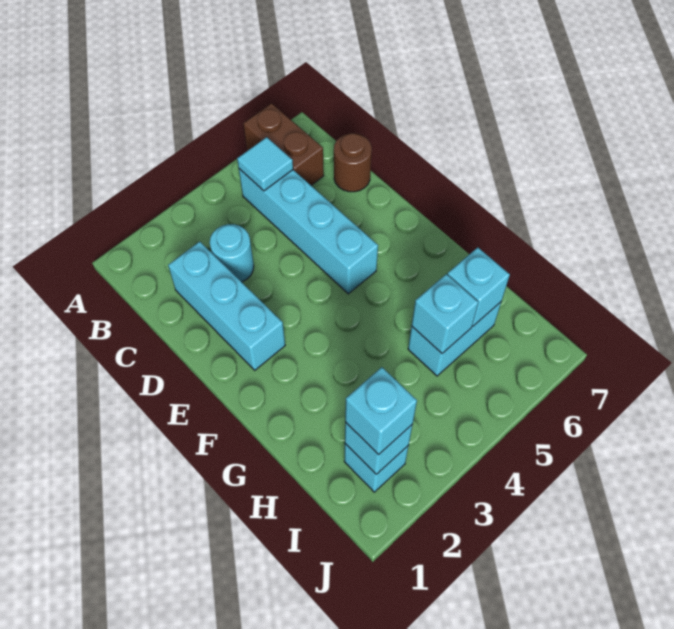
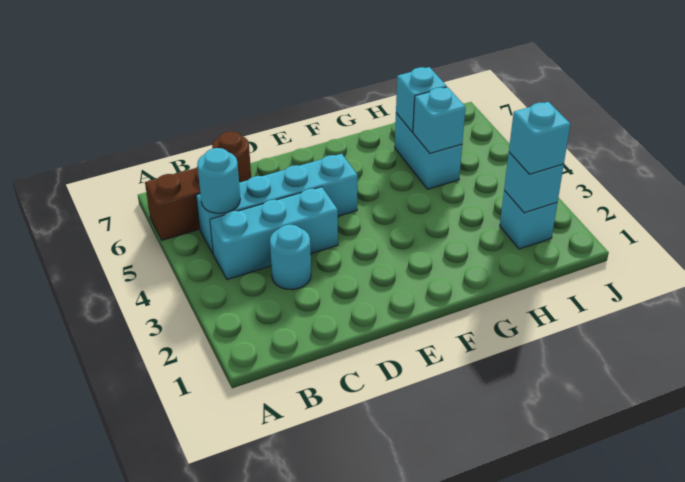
cyan tile B5 level 2 -> cyan round brick B5 level 2
cyan brick C2:E2 level 1 -> cyan brick B4:D4 level 1

